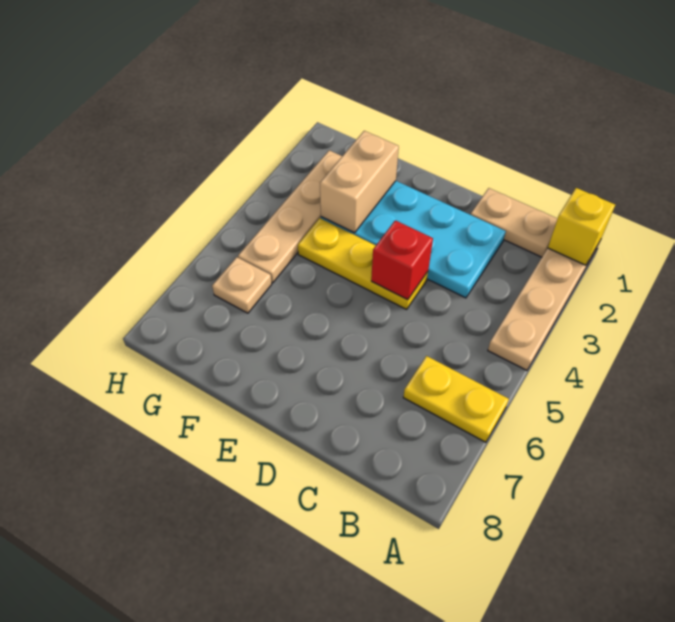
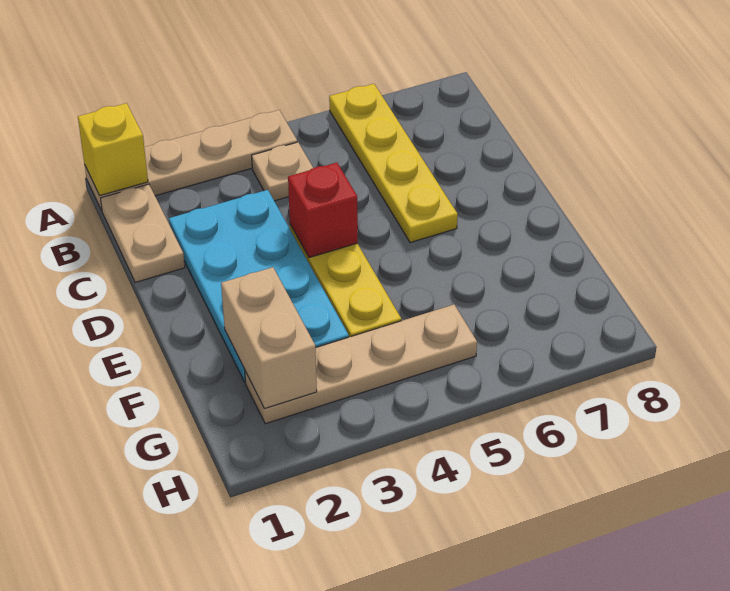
yellow plate A6:B6 level 1 -> yellow plate A6:D6 level 1
tan brick F2:F3 level 2 -> tan brick F2:G2 level 2
tan plate G6 level 1 -> tan plate B4 level 1

